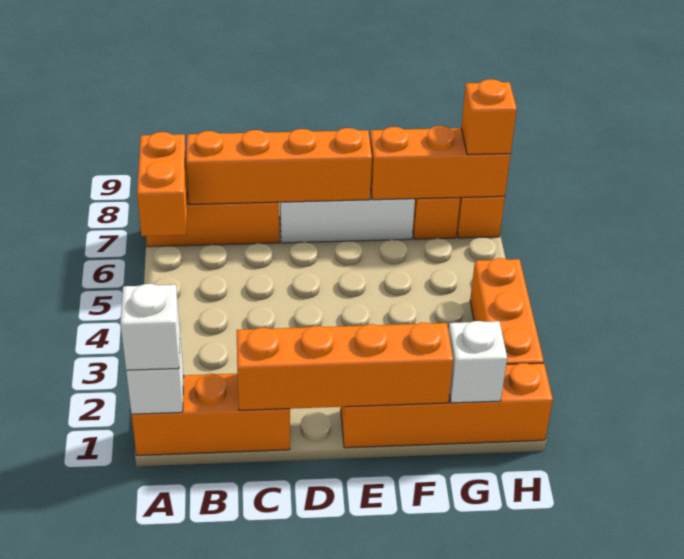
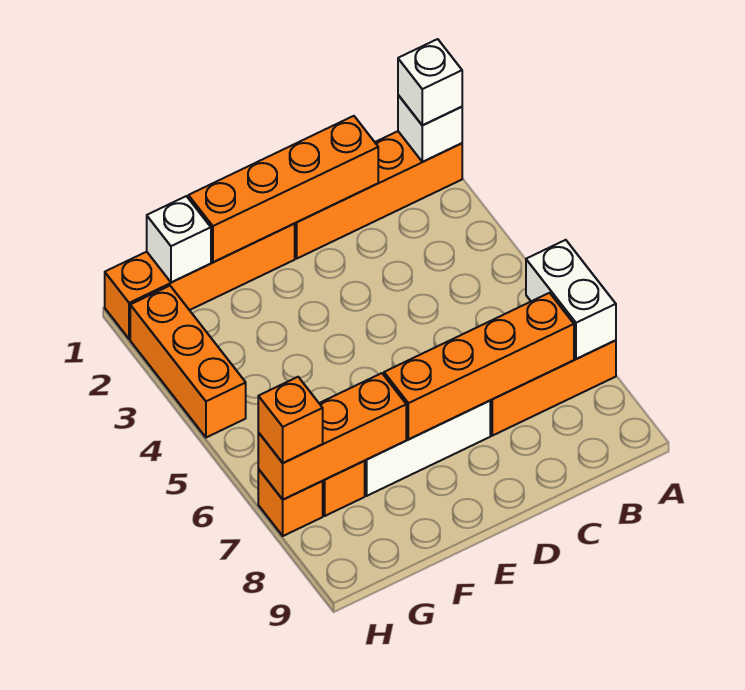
orange brick A1:C1 level 1 -> orange brick A1:D1 level 1
orange brick A6:A7 level 2 -> white brick A6:A7 level 2

